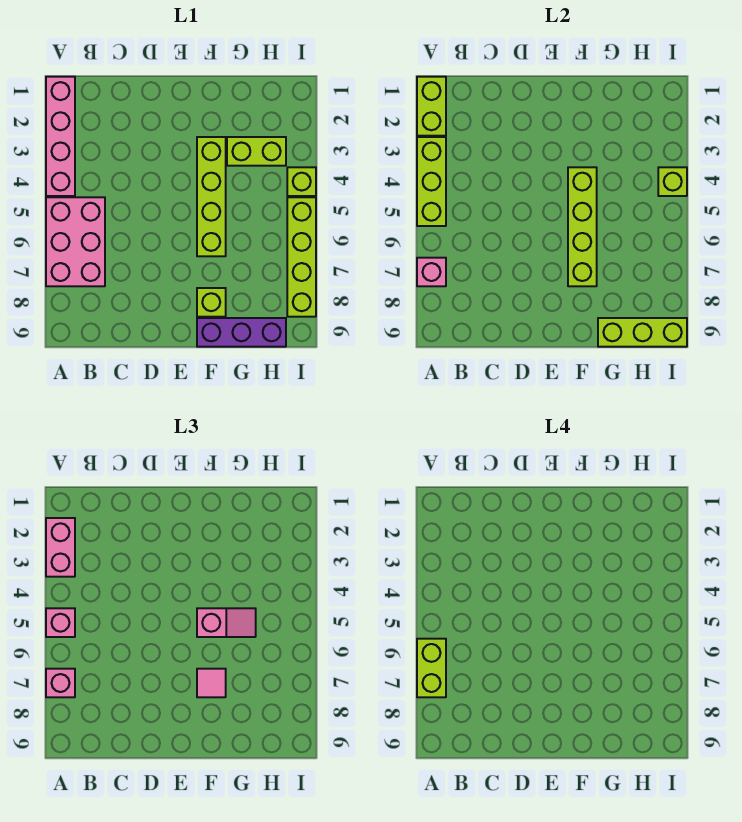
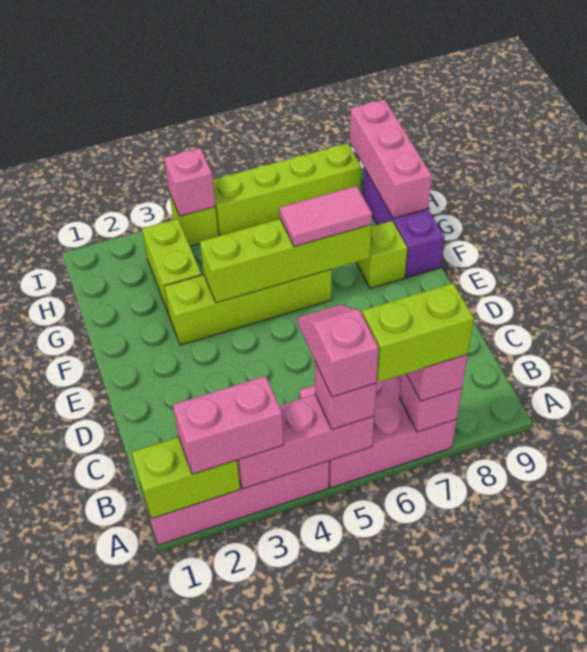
lime brick A3:A5 level 2 -> pink brick A3:A5 level 2
pink slope F5:G5 level 3 top F -> pink slope A5:B5 level 4 top A
pink tile F7 level 3 -> pink tile F6:F7 level 3
lime brick G9:I9 level 2 -> pink brick G9:I9 level 2
lime brick I4 level 2 -> pink brick I4 level 2

